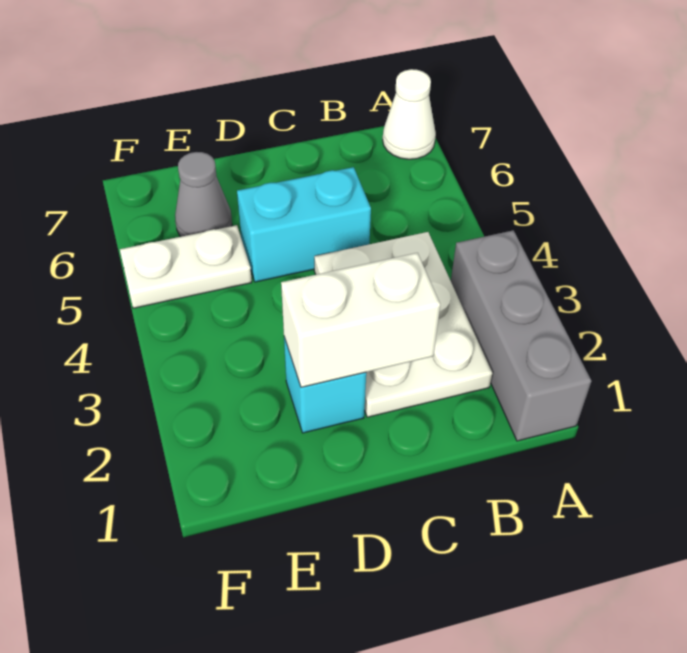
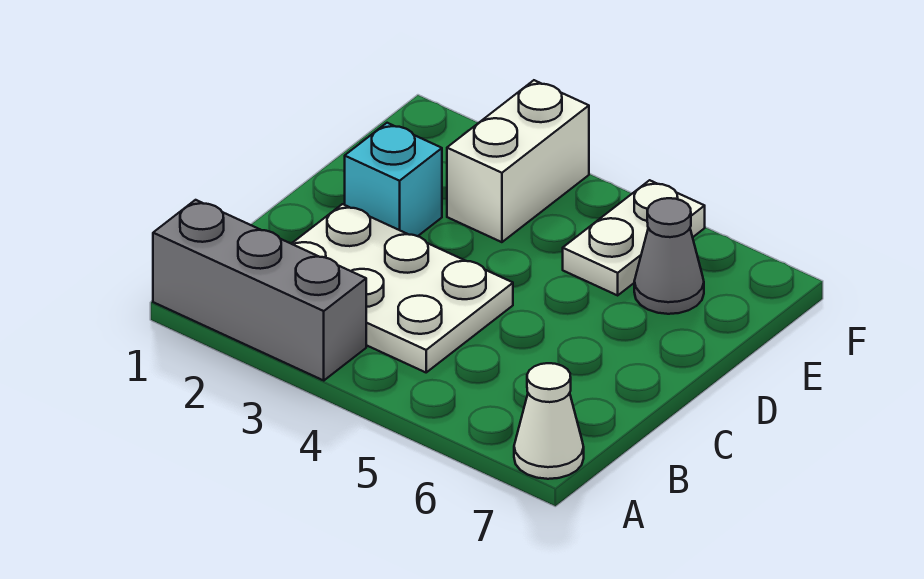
white brick C2:D2 level 2 -> white brick E3:F3 level 1
cyan brick C5:D5 level 1 -> none

